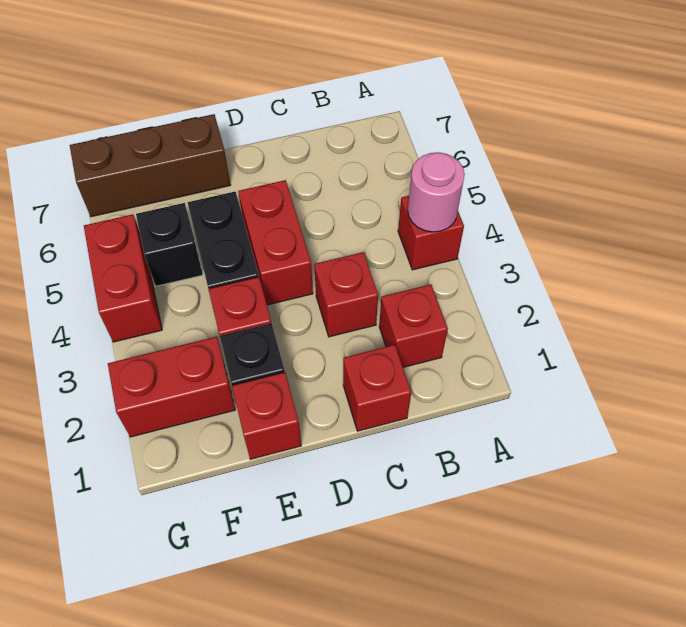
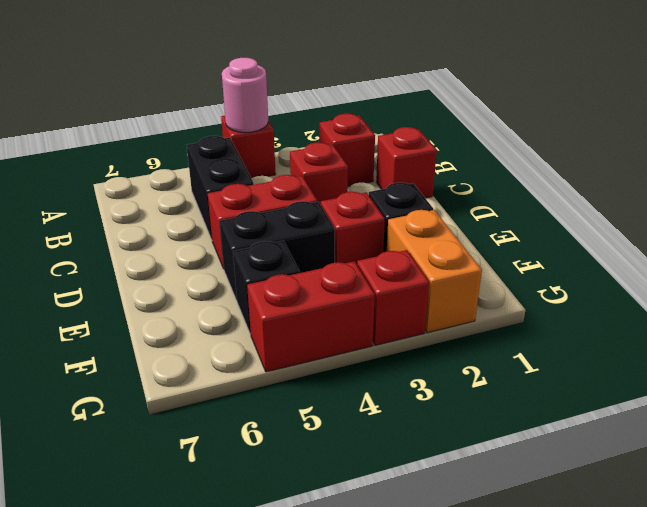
none -> black brick B5:C5 level 1
red brick E1 level 1 -> red brick G3 level 1
brown brick E7:G7 level 1 -> none
red brick F2:G2 level 1 -> orange brick F2:G2 level 1

